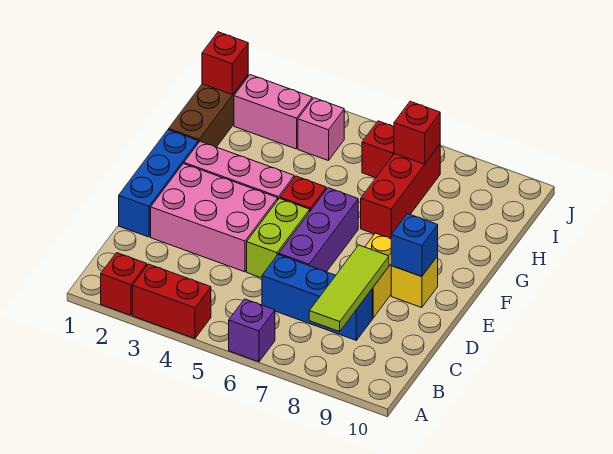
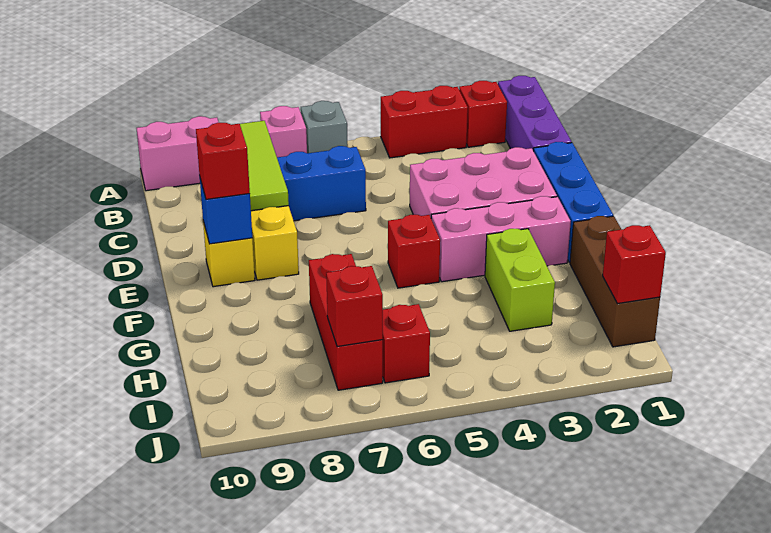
purple brick A6 level 1 -> grey brick A6 level 1
lime brick D5:E5 level 1 -> lime brick G3:H3 level 1
purple brick D6:F6 level 1 -> purple brick A1:C1 level 1
none -> red brick E9 level 3
pink brick I2:I3 level 1 -> pink brick A9:A10 level 1
pink brick I4 level 1 -> pink brick A7 level 1

